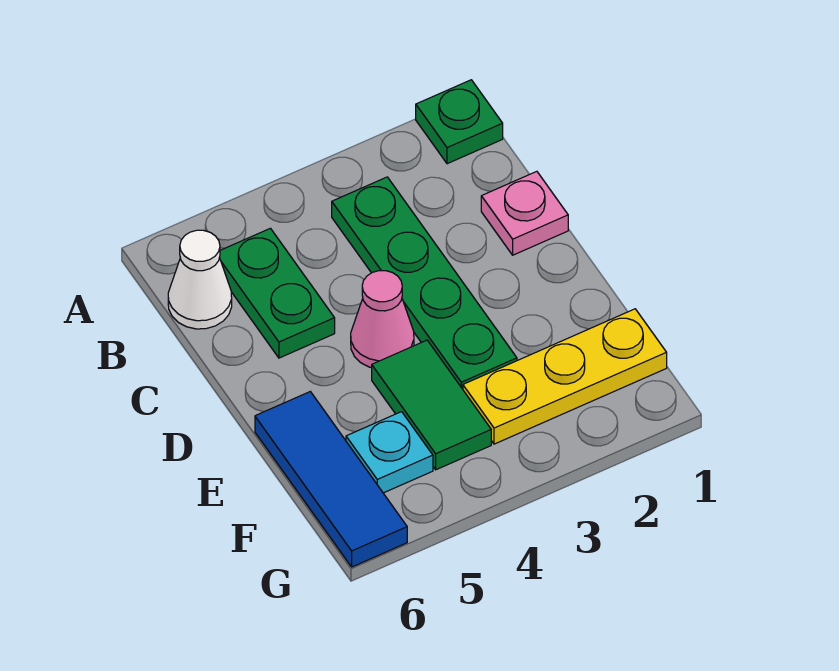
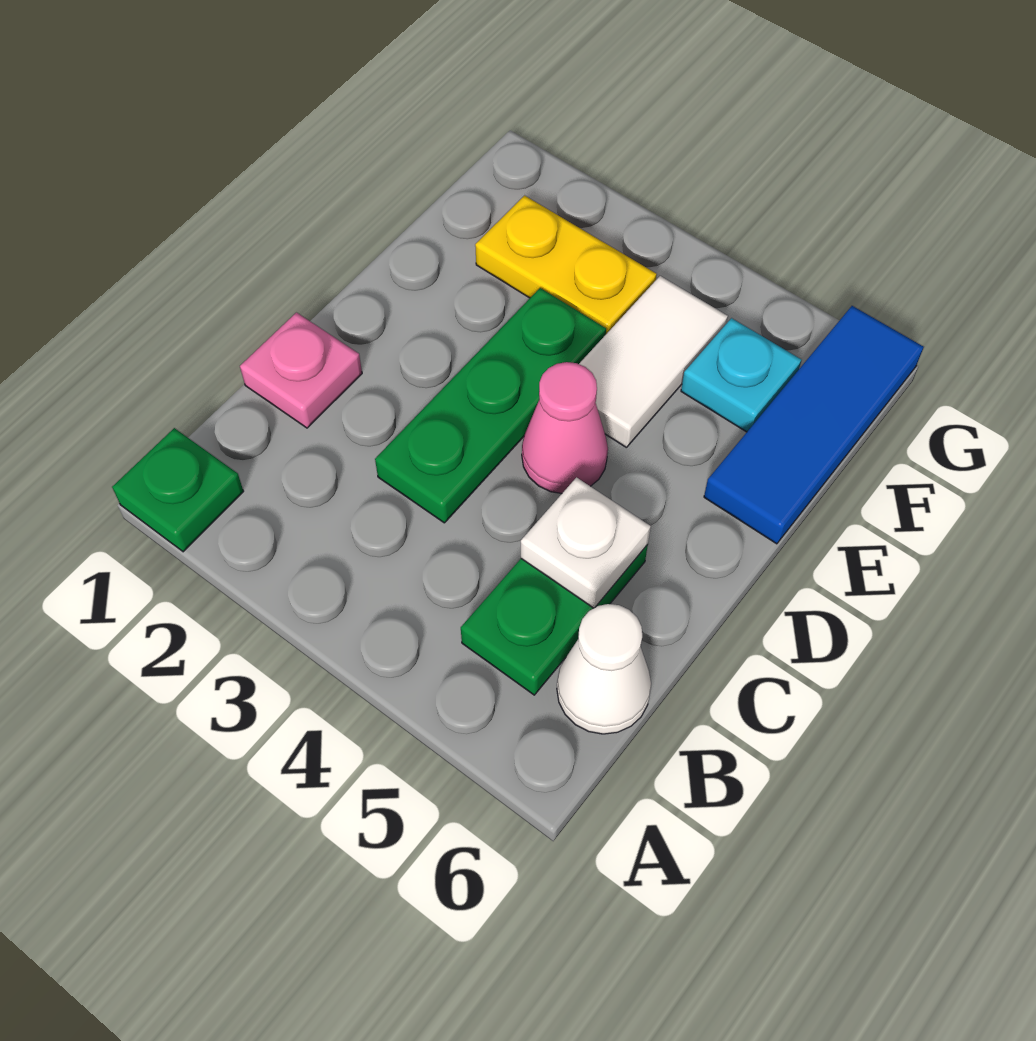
green plate B3:E3 level 1 -> green plate C3:E3 level 1
none -> white plate C5 level 2
green tile E4:F4 level 1 -> white tile E4:F4 level 1
yellow plate F1:F3 level 1 -> yellow plate F2:F3 level 1

